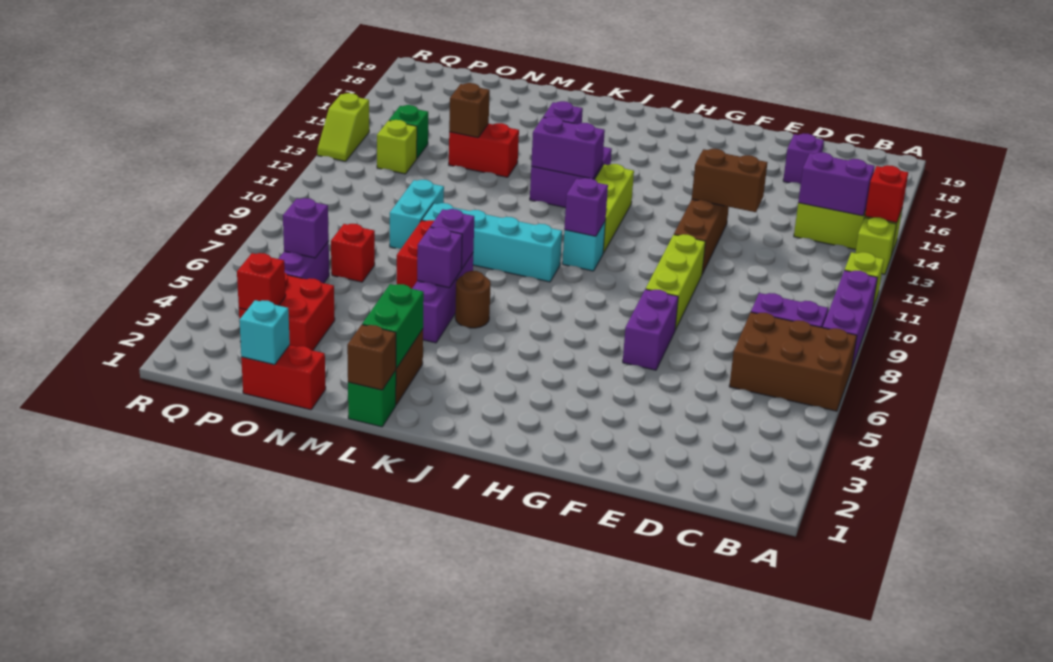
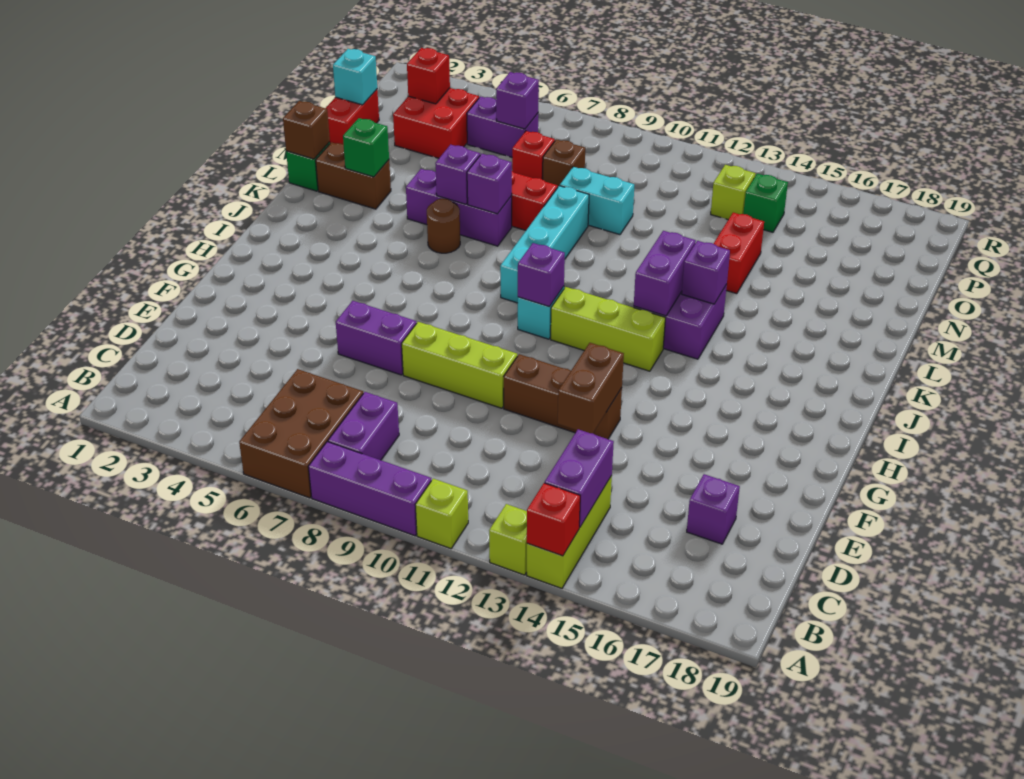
green brick L2:L3 level 2 -> green brick L3 level 2
brown brick N14 level 2 -> brown brick O8 level 1
lime slope R13:R14 level 1 top 14 -> none

